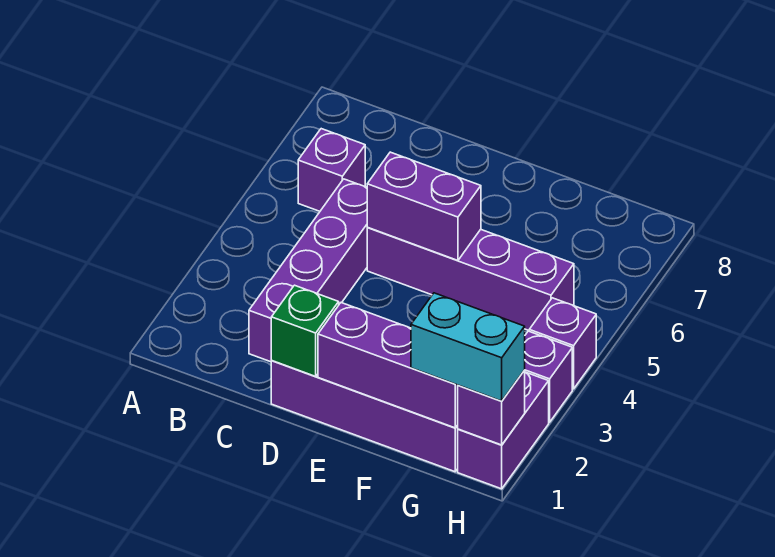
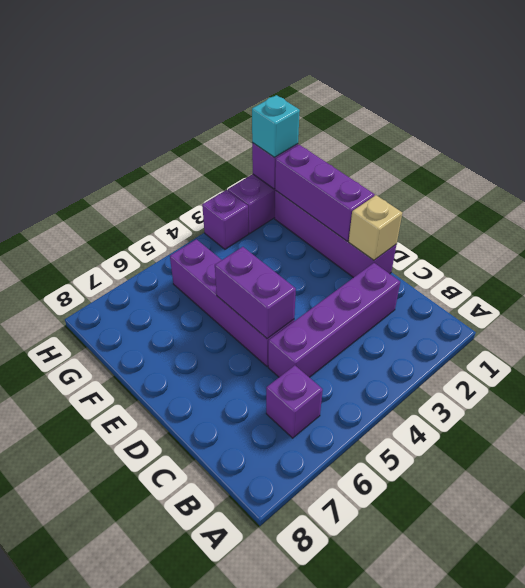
green brick D1 level 2 -> tan brick D1 level 2
cyan brick G1:H1 level 3 -> cyan brick H1 level 3
purple brick H4 level 1 -> none

